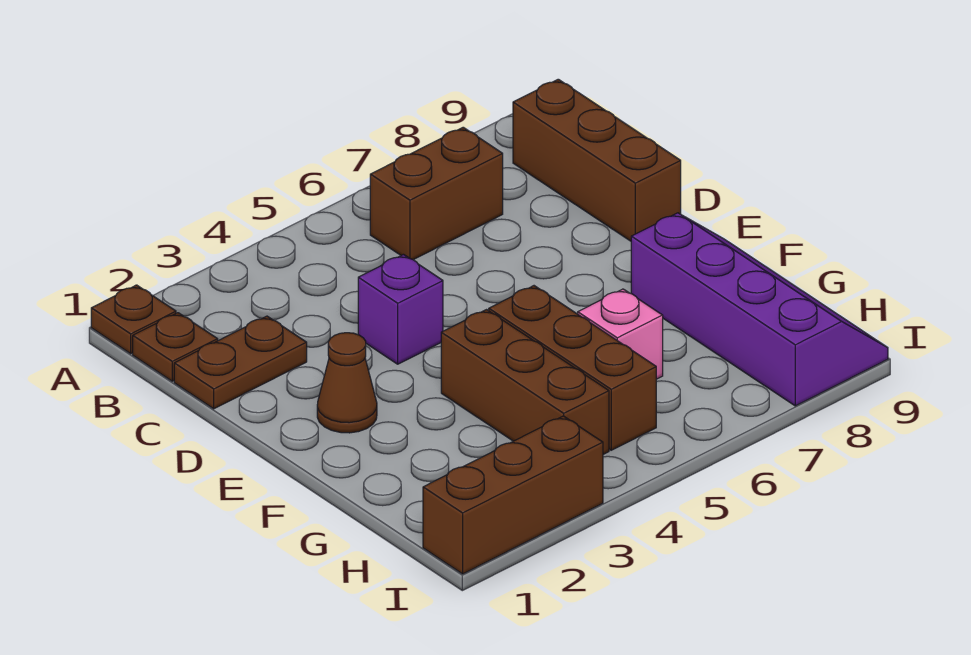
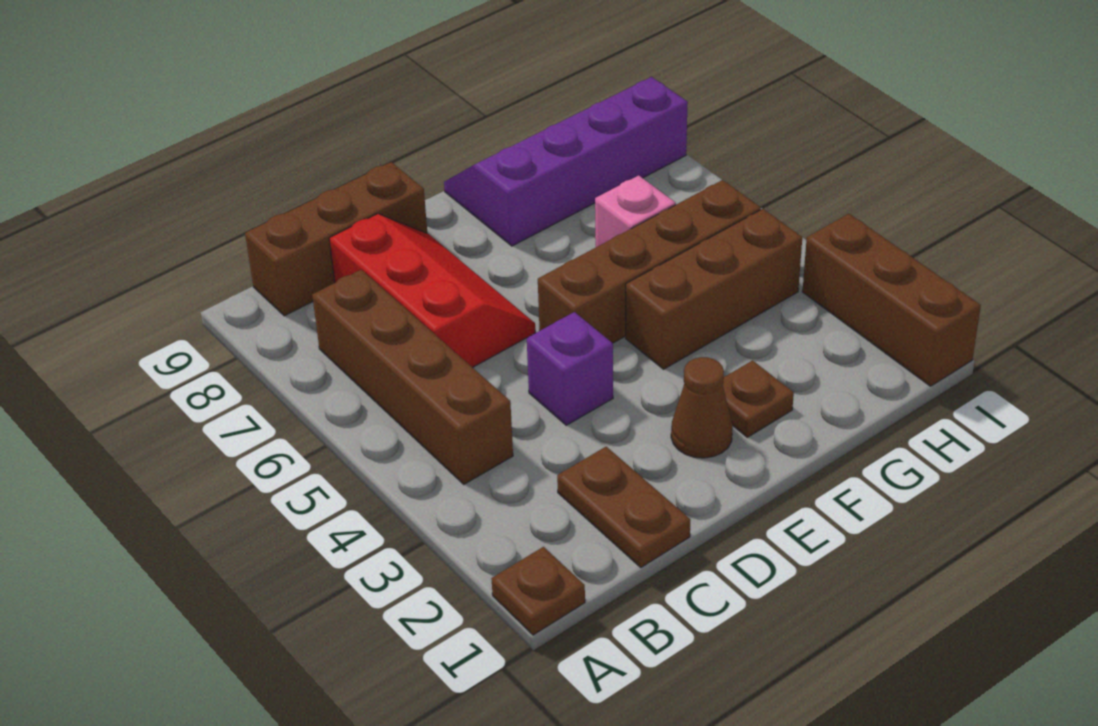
brown plate B1 level 1 -> brown plate F2 level 1
brown brick B6:B7 level 1 -> brown brick B4:B7 level 1
none -> red slope C6:D8 level 1 top C
brown brick F5:H5 level 1 -> brown brick E5:H5 level 1

